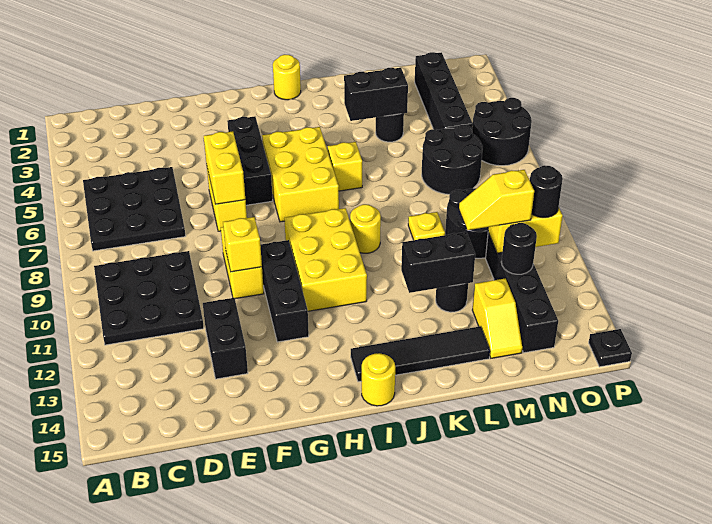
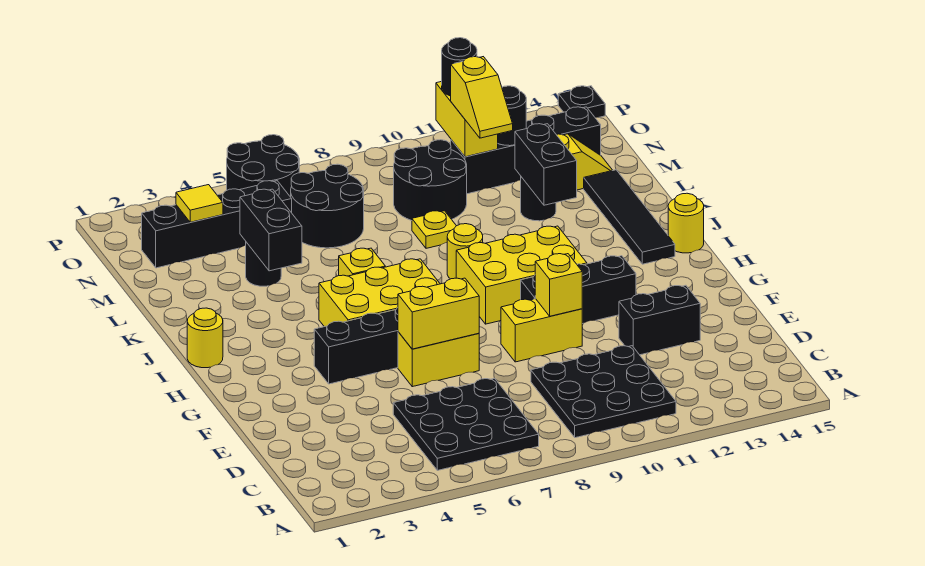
none -> yellow tile N3 level 2

